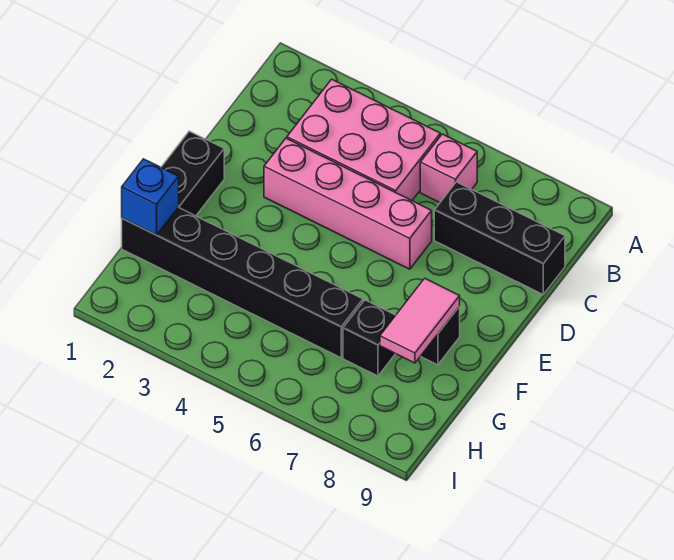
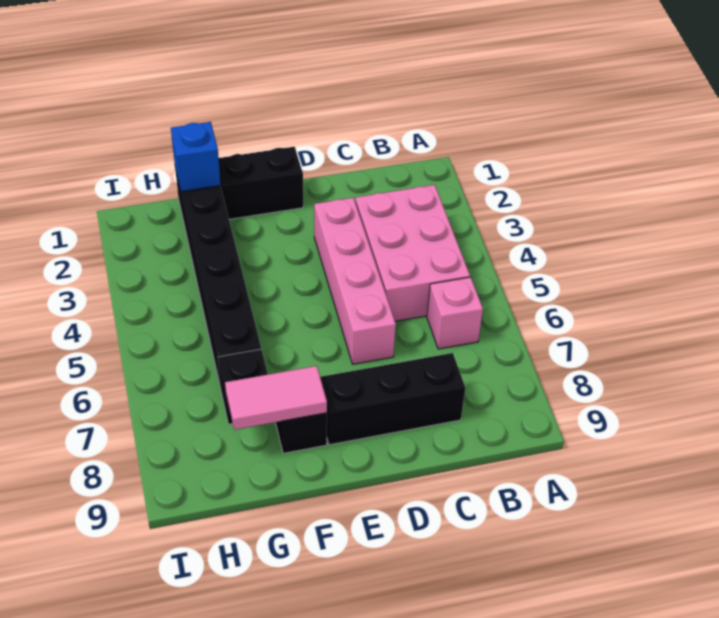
black brick C7:C9 level 1 -> black brick C8:E8 level 1

